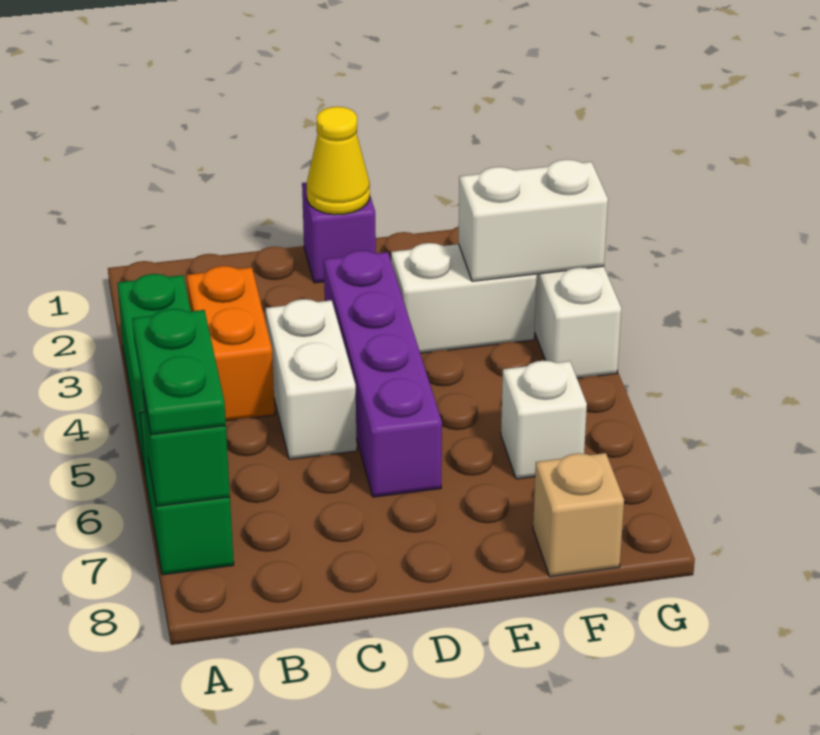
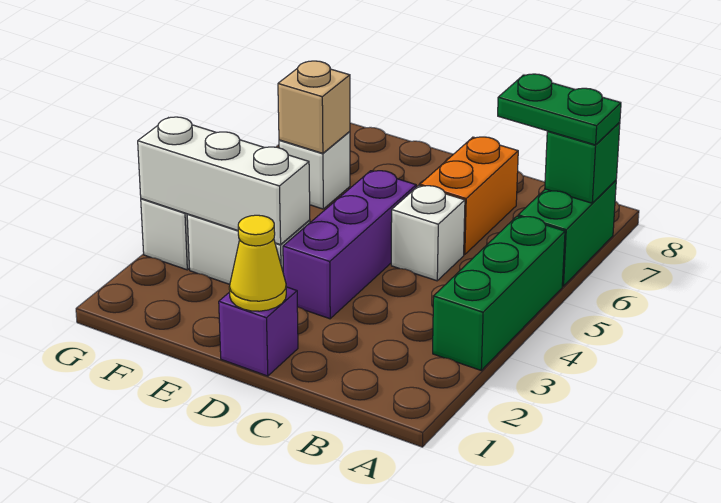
green plate A6:A7 level 3 -> green plate A7:B7 level 3
orange brick B3:B4 level 1 -> orange brick C6:C7 level 1
white brick C4:C5 level 1 -> white brick C5 level 1
purple brick D3:D6 level 1 -> purple brick D3:D5 level 1
white brick F3:G3 level 2 -> white brick E3:G3 level 2
tan brick F8 level 1 -> tan brick F6 level 2

